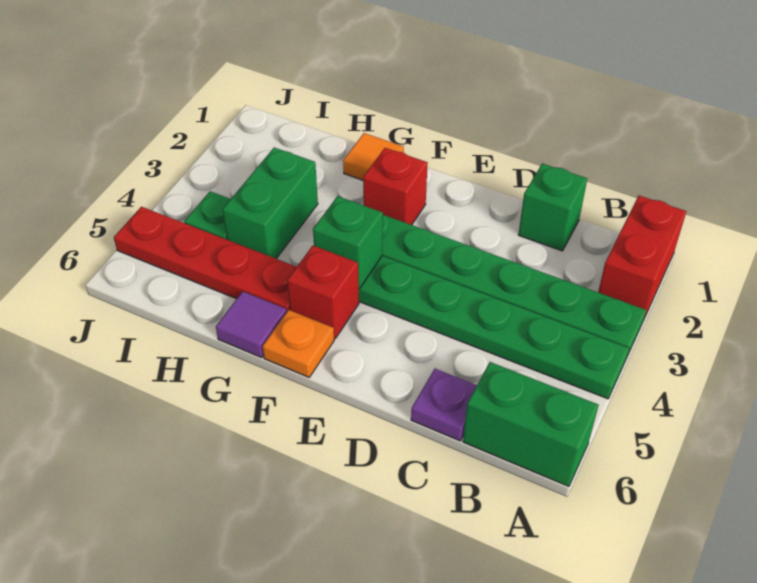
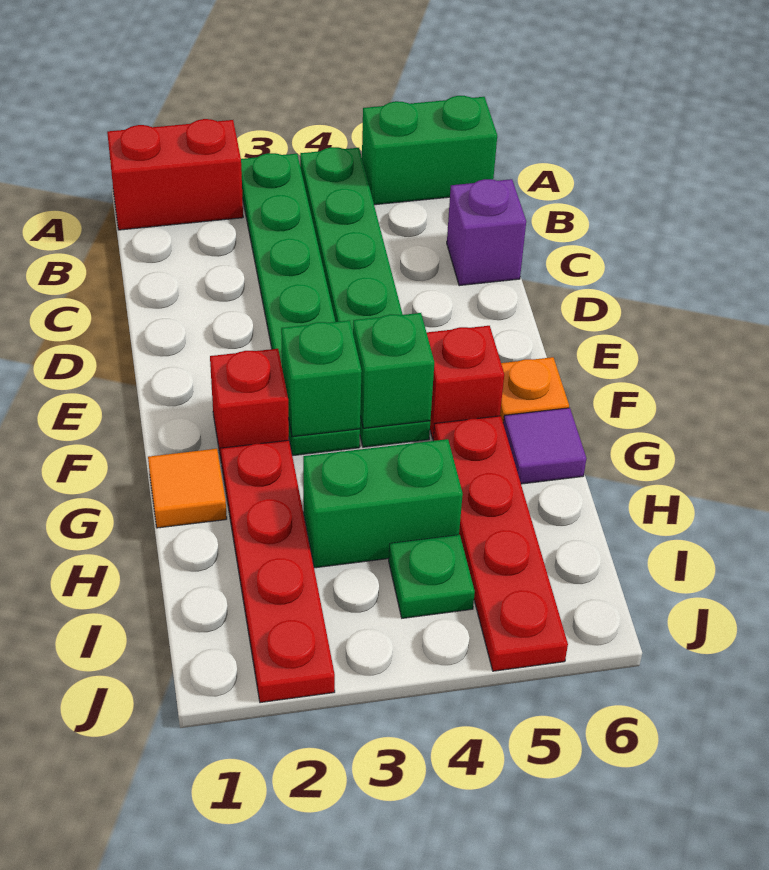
green brick A6:B6 level 1 -> green brick A5:A6 level 1
green brick C1 level 1 -> green brick F3 level 2
purple plate C6 level 1 -> purple brick C6 level 1
none -> red plate G2:J2 level 1

